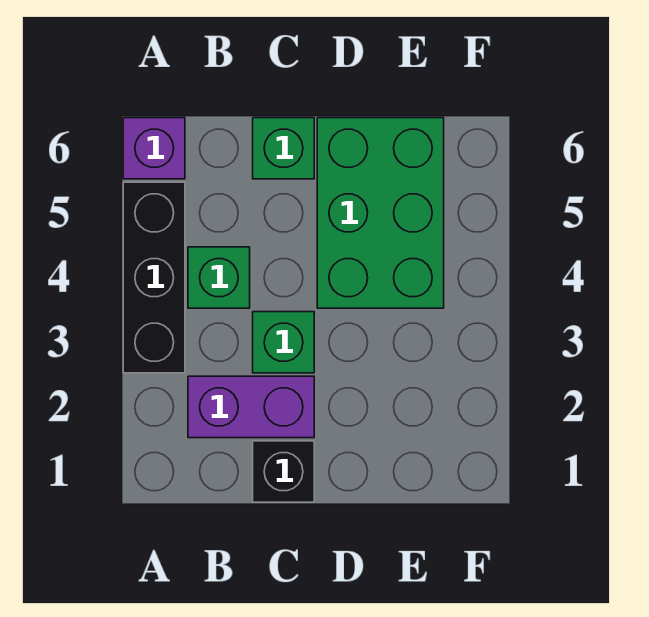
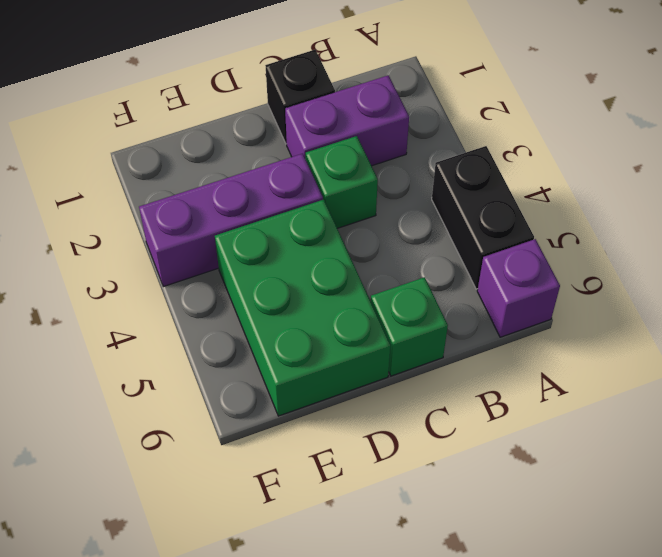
black brick A3:A5 level 1 -> black brick A4:A5 level 1
green brick B4 level 1 -> none
none -> purple brick D3:F3 level 1

